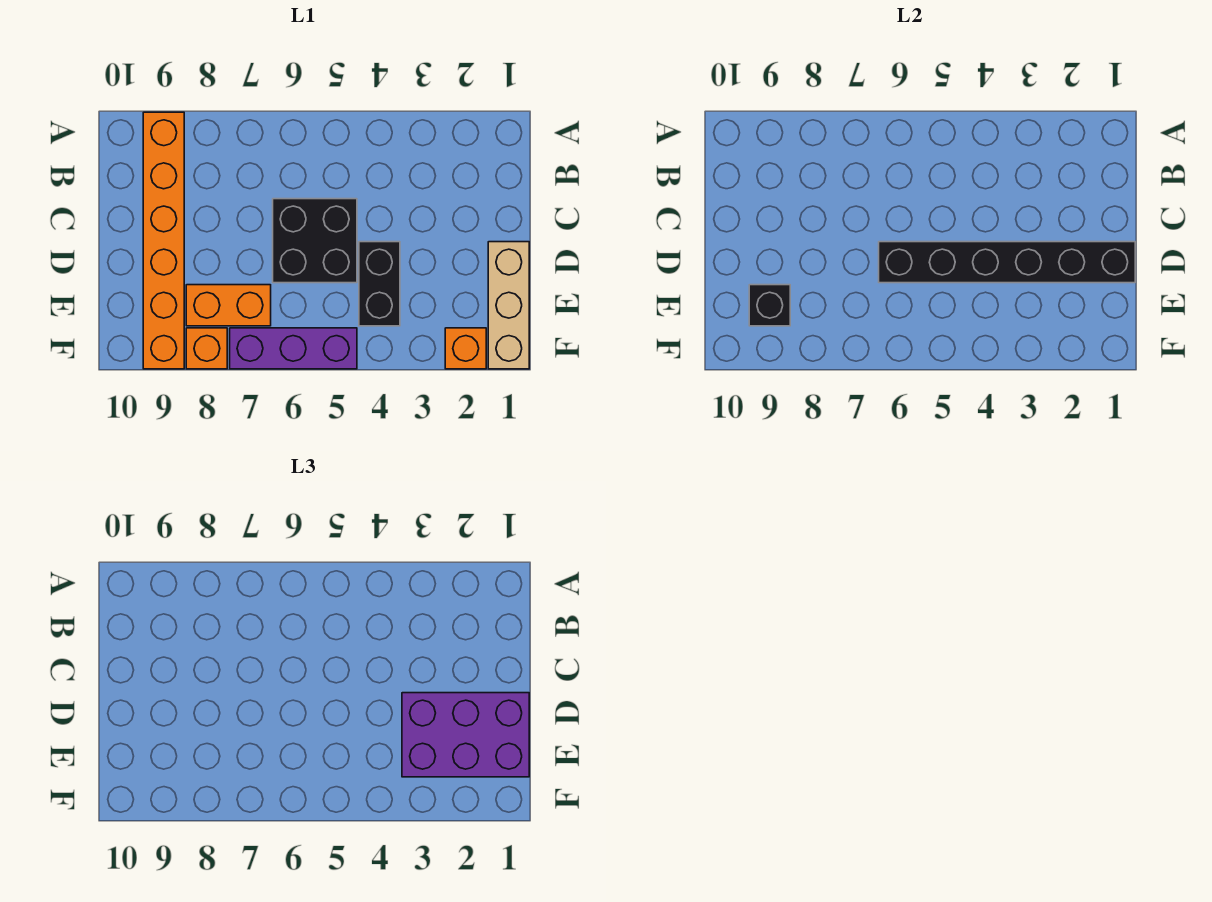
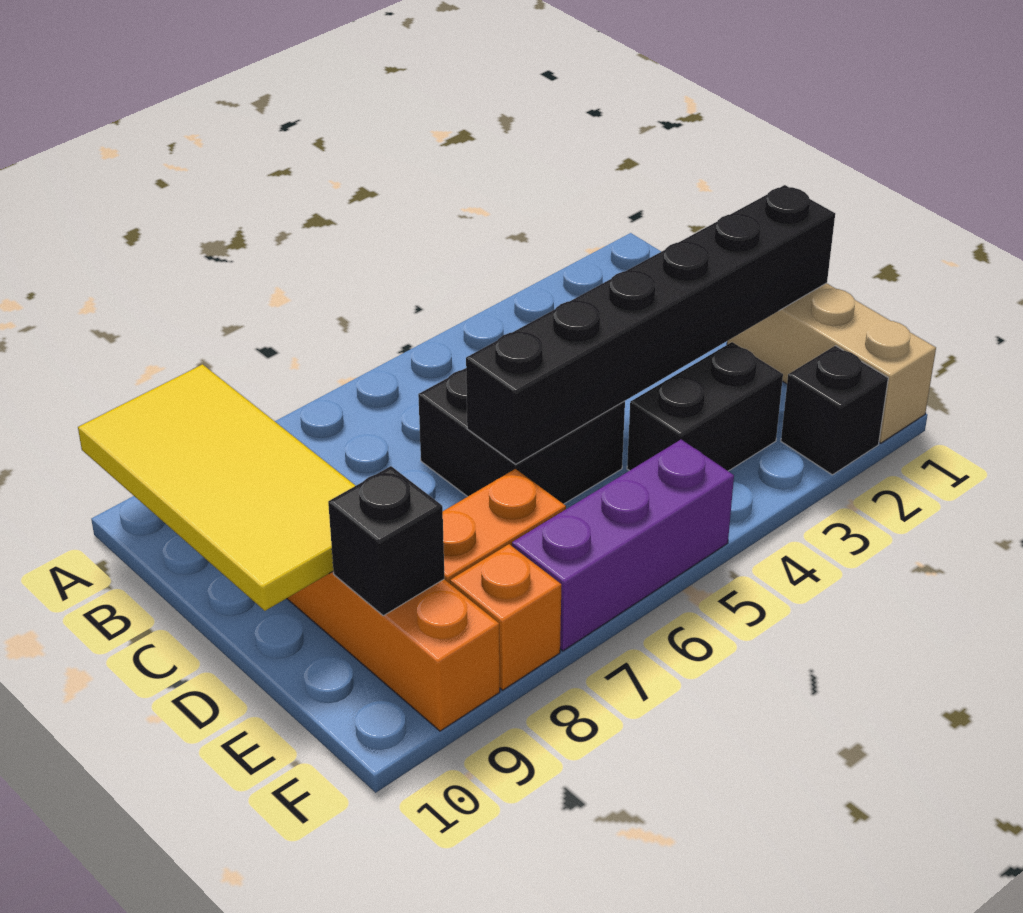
none -> yellow tile A9:D10 level 2
purple brick D1:E3 level 3 -> none
black brick D4:E4 level 1 -> black brick E3:E4 level 1
orange brick F2 level 1 -> black brick F2 level 1

